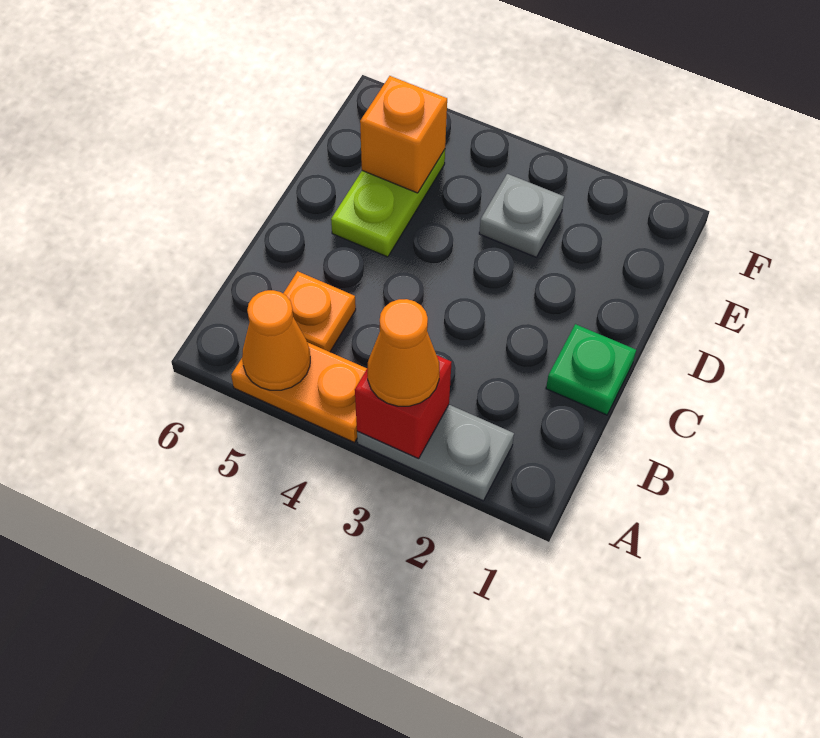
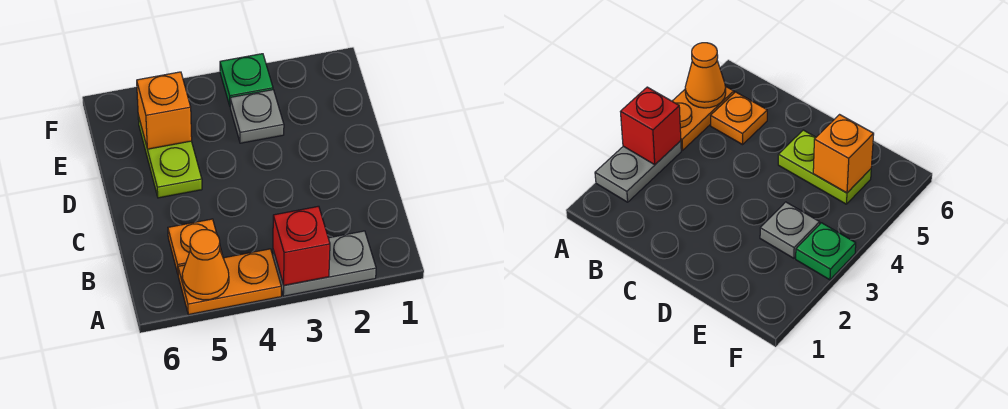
orange cone A3 level 3 -> none
green plate C1 level 1 -> green plate F3 level 1

